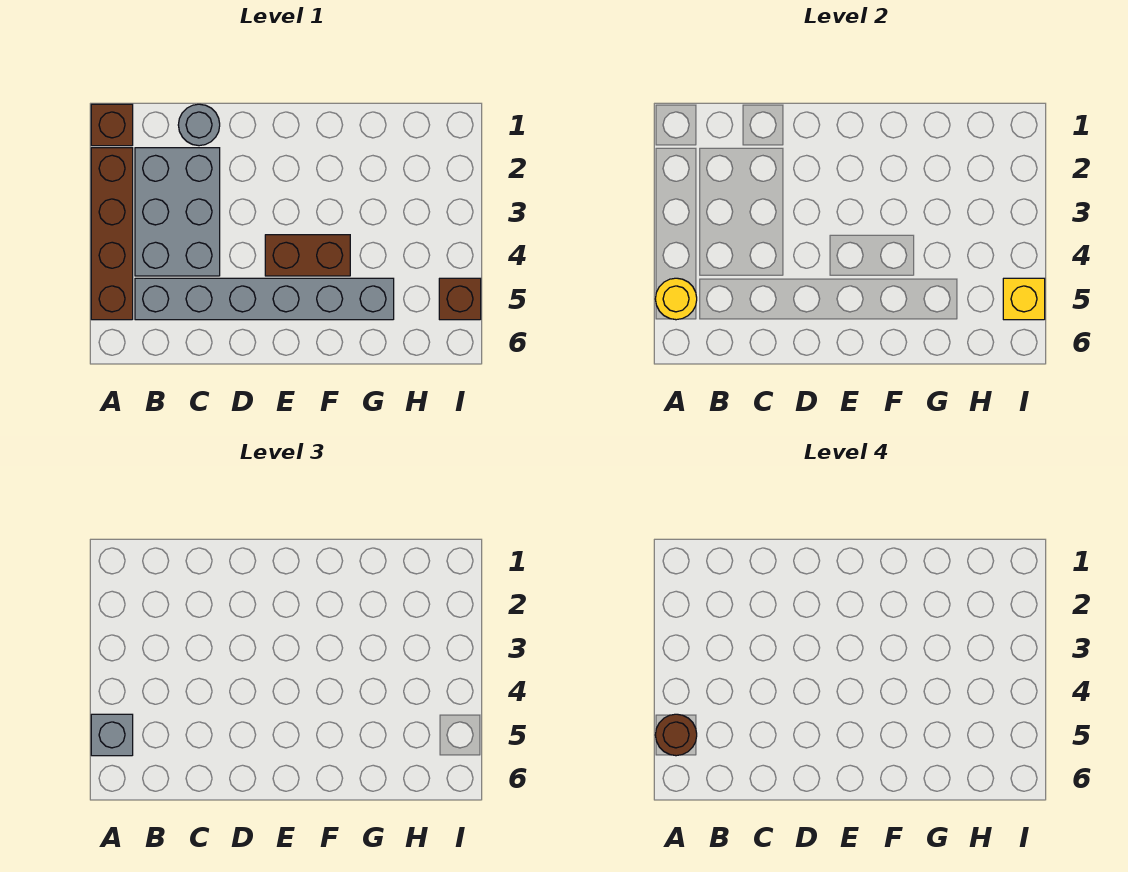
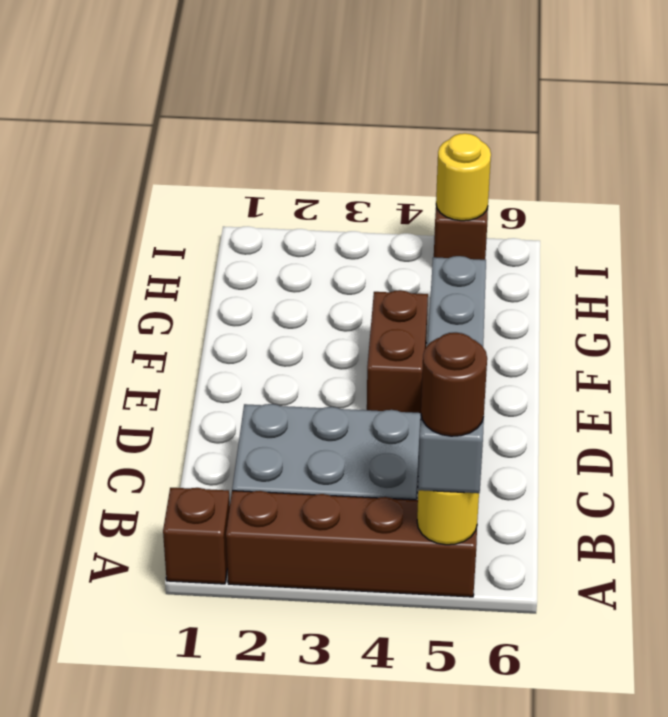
grey round brick C1 level 1 -> none
yellow brick I5 level 2 -> yellow round brick I5 level 2

